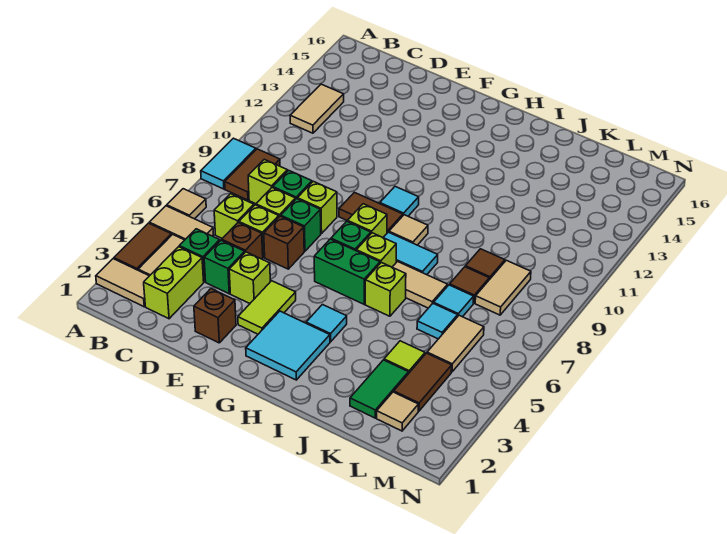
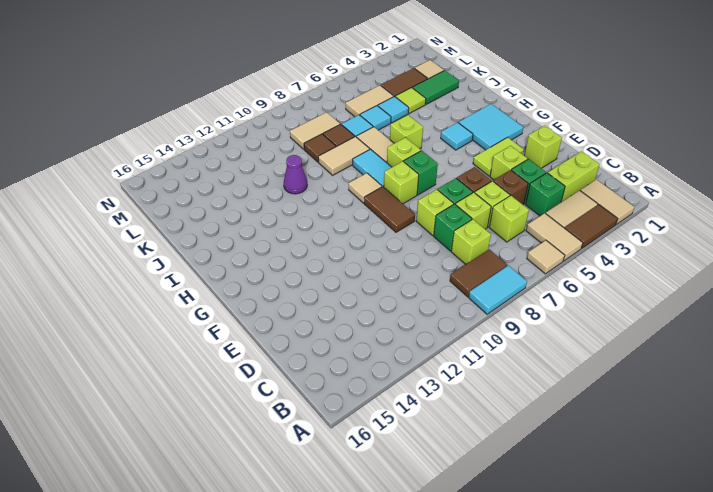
tan tile B12:B13 level 1 -> tan tile J8:J9 level 1
brown brick E2 level 1 -> lime brick E2 level 1
green brick G6:H6 level 1 -> none
cyan tile G10 level 1 -> cyan tile K5 level 1
none -> purple cone J11 level 1

